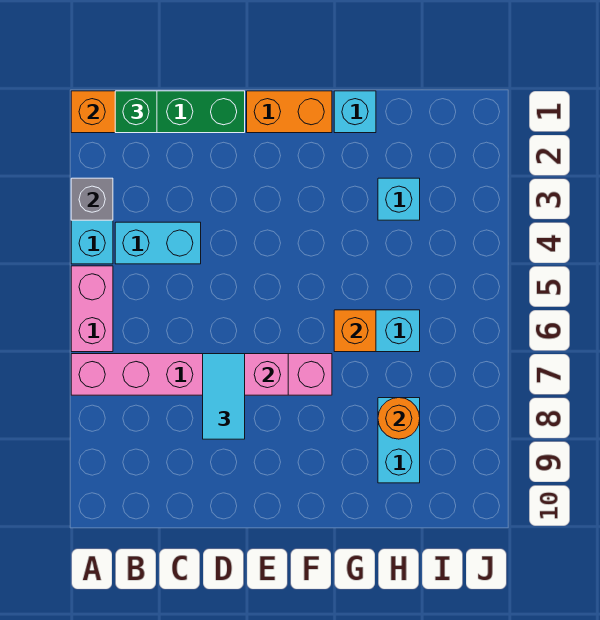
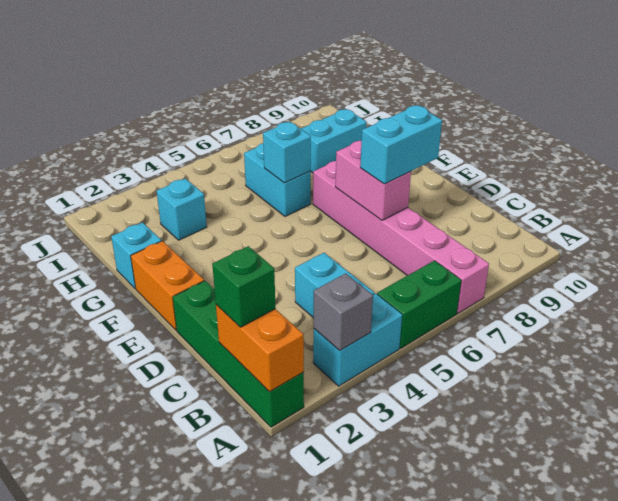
pink brick A5:A6 level 1 -> green brick A5:A6 level 1
cyan tile D7:D8 level 3 -> cyan brick D7:D8 level 3
orange brick G6 level 2 -> cyan brick G6 level 2
orange round brick H8 level 2 -> none

